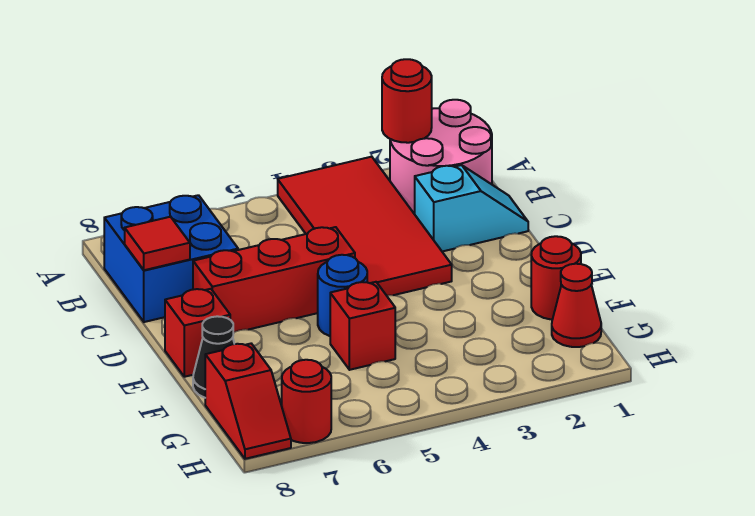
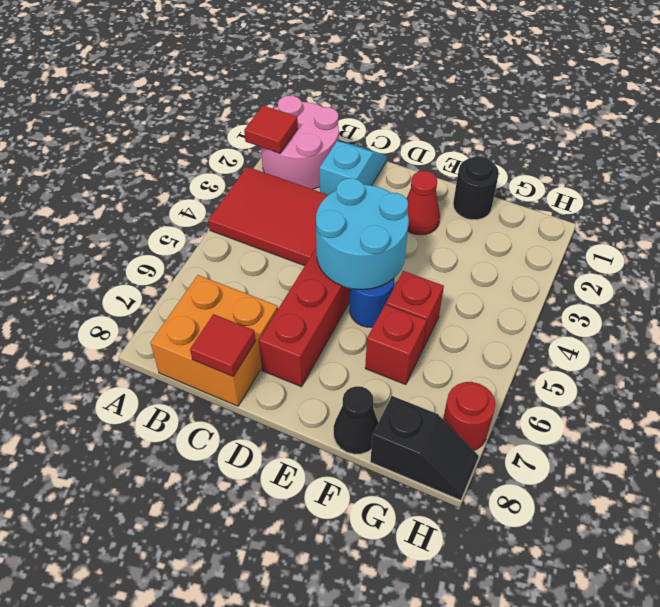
red round brick A2 level 2 -> red tile A2 level 2
blue brick B7:C8 level 1 -> orange brick B7:C8 level 1
none -> cyan round brick D4:E5 level 2
red brick E8 level 1 -> red brick F6 level 1
red round brick F1 level 1 -> black round brick F1 level 1
red cone G1 level 1 -> red cone E2 level 1
red slope G8:H8 level 1 top G -> black slope G8:H8 level 1 top G

